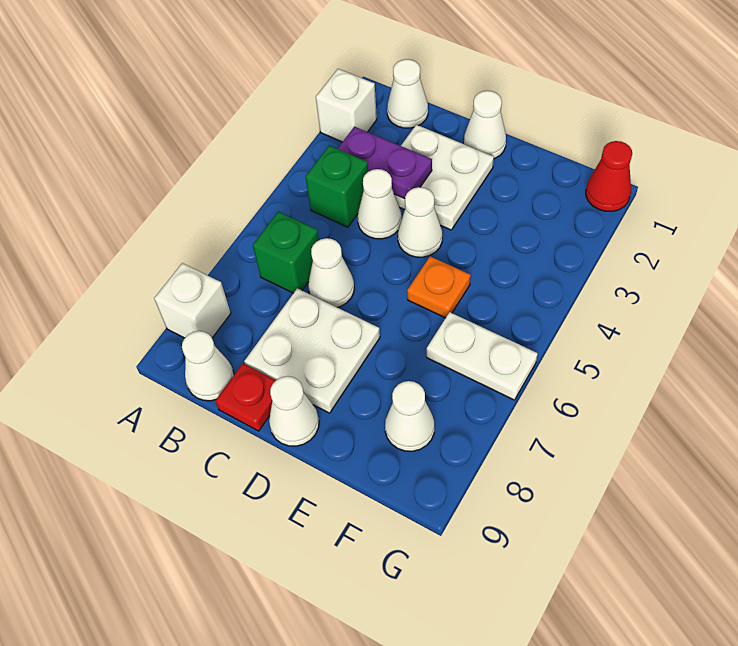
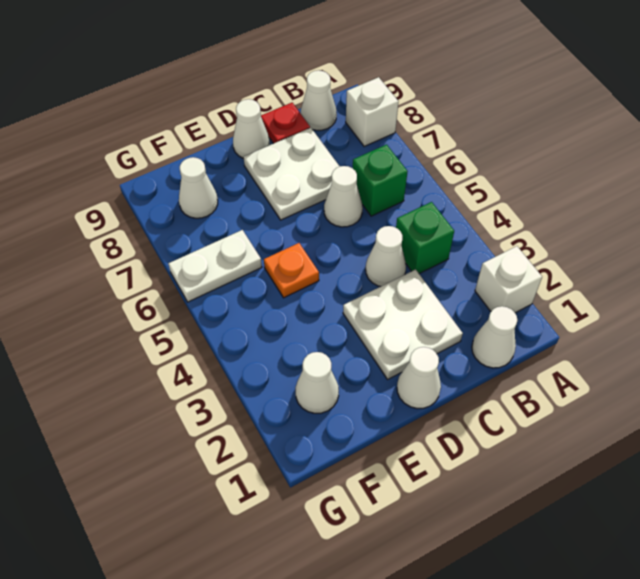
purple plate B3:C3 level 2 -> none
white cone D4 level 1 -> white cone F2 level 1
red cone G1 level 1 -> none

